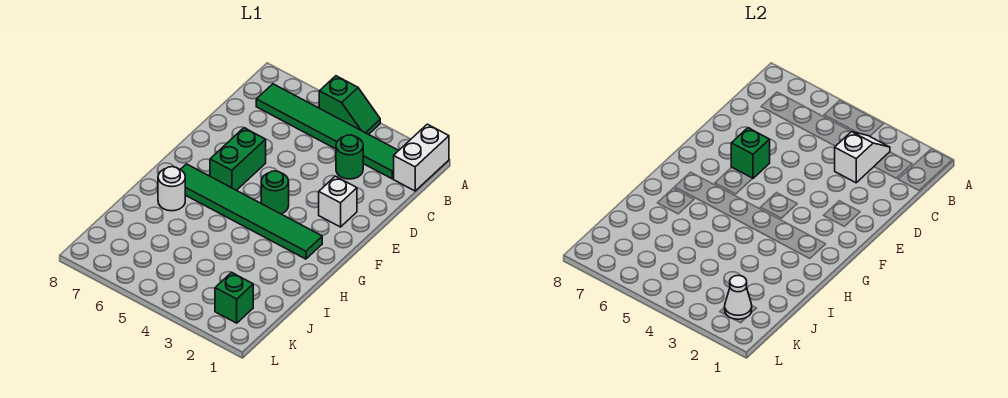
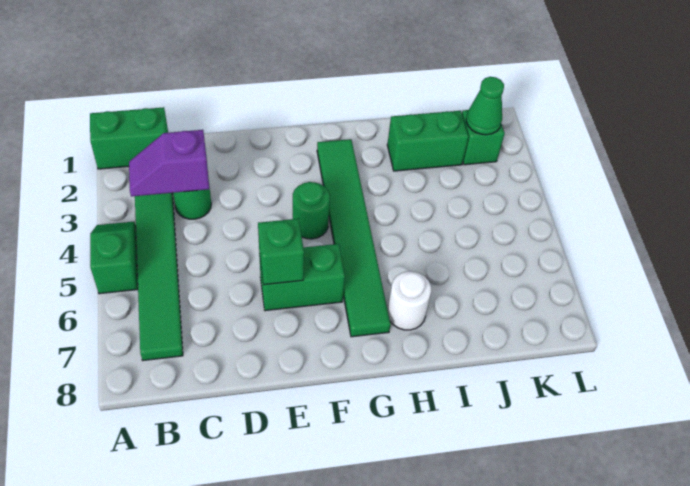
white brick A1:B1 level 1 -> green brick A1:B1 level 1
white slope B3:C3 level 2 top C -> purple slope B3:C3 level 2 top C
white brick E2 level 1 -> none
none -> green brick I2:J2 level 1
white cone K2 level 2 -> green cone K2 level 2

